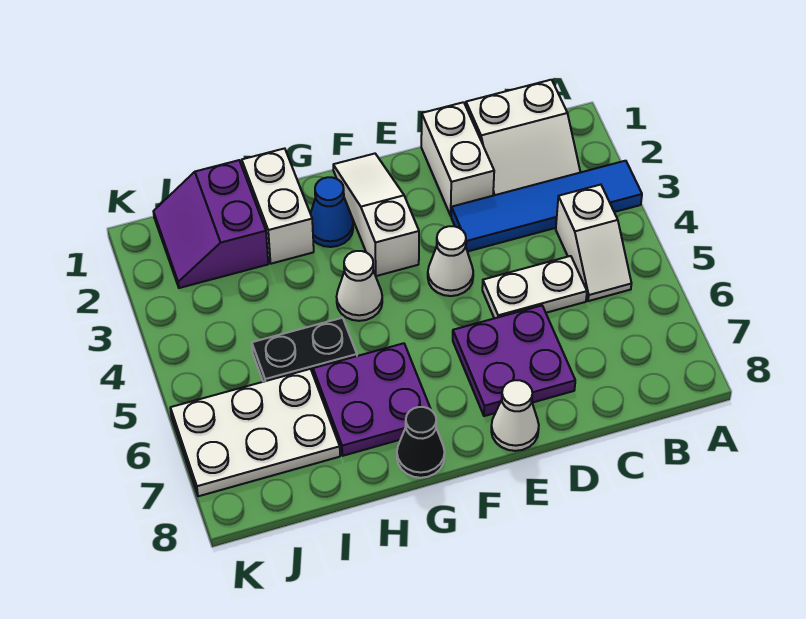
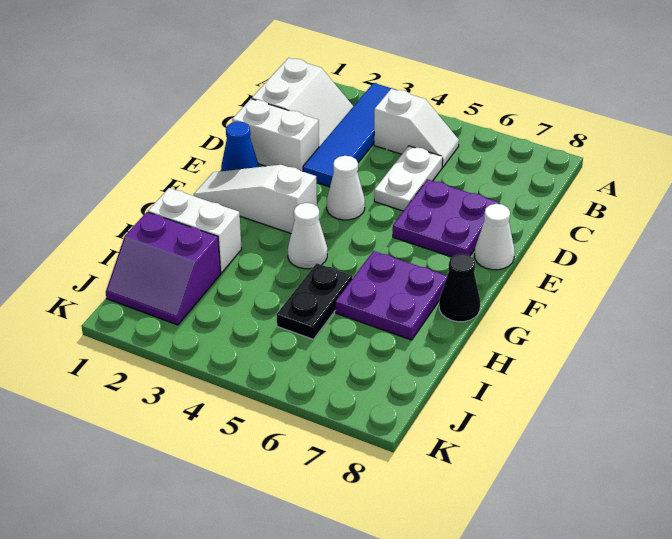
blue cone G2 level 1 -> blue cone E1 level 1
white plate I6:K7 level 1 -> none

